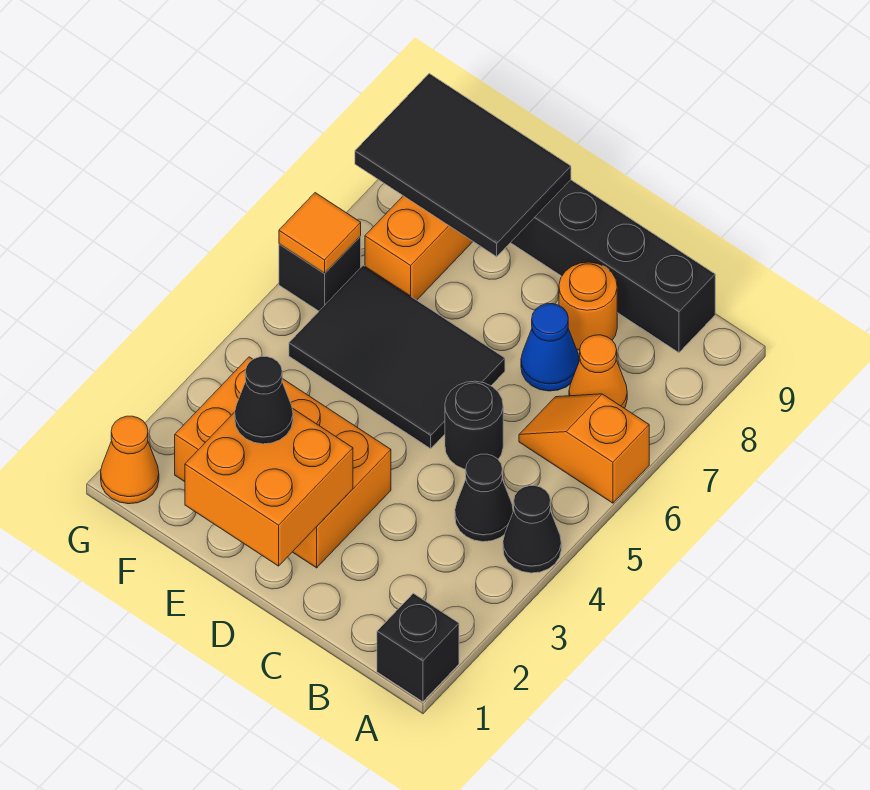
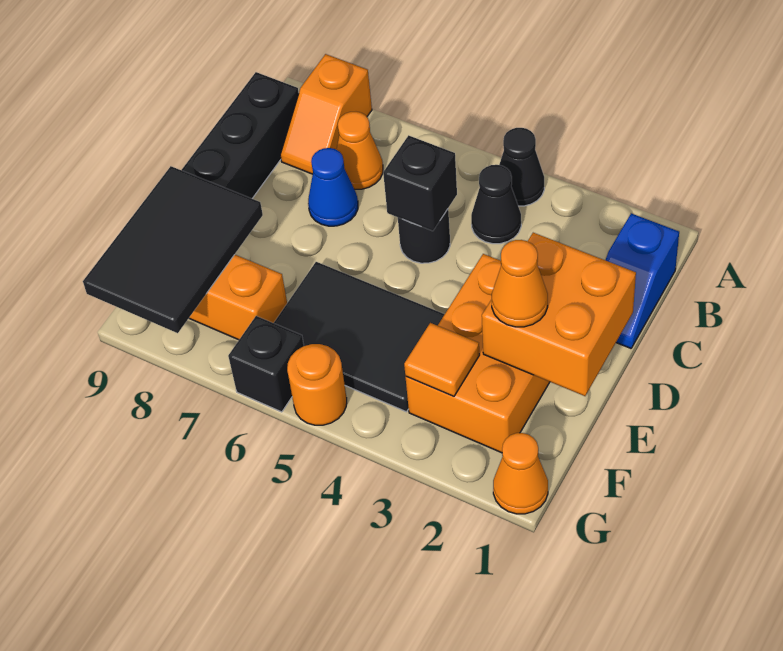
black brick A1 level 1 -> black brick C5 level 2
orange slope A6:B6 level 1 top A -> orange slope A8:B8 level 1 top A
none -> blue slope B1:C1 level 1 top B
orange round brick C8 level 1 -> orange round brick G5 level 1
black tile D5:F6 level 1 -> black tile E4:F6 level 1
black cone E2 level 3 -> orange cone E2 level 3
orange tile G6 level 2 -> orange tile F3 level 2

